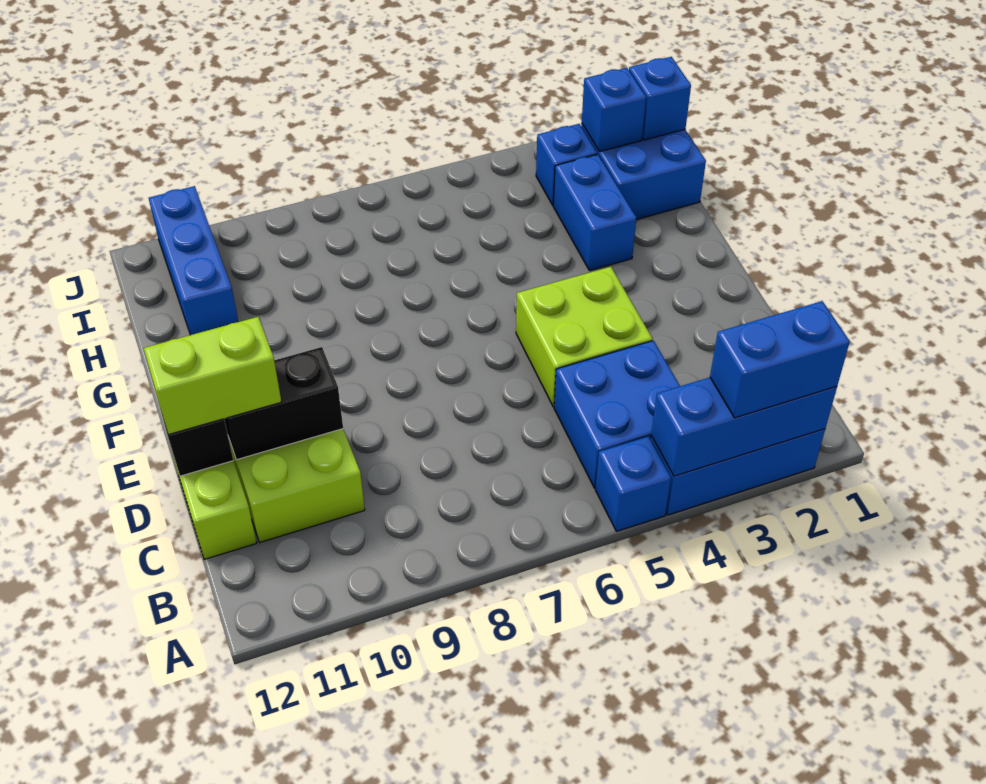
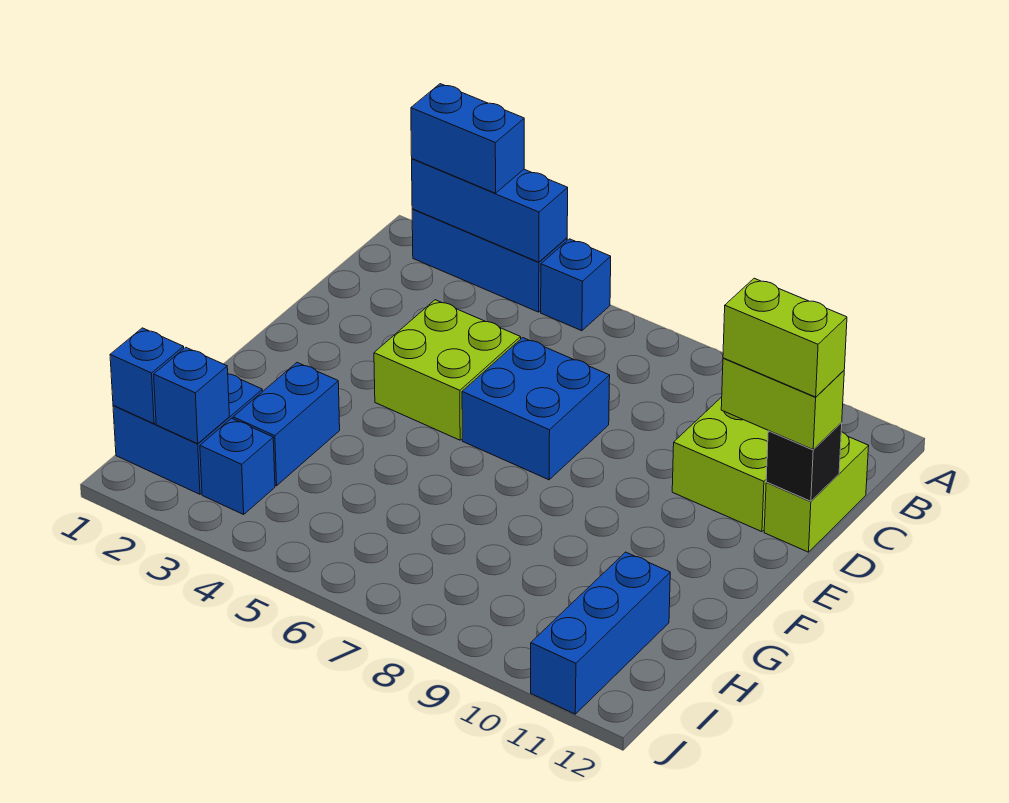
blue brick B4:C5 level 1 -> blue brick D6:E7 level 1
black brick D10:D11 level 2 -> none
none -> lime brick D11:D12 level 4

